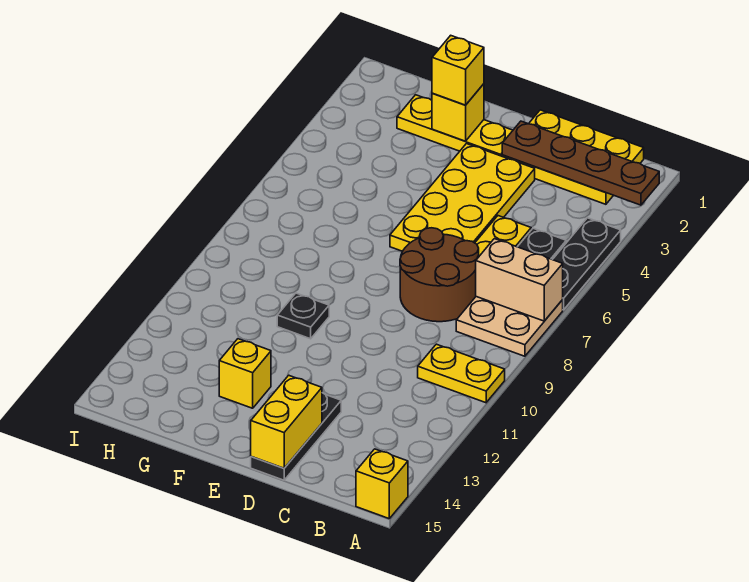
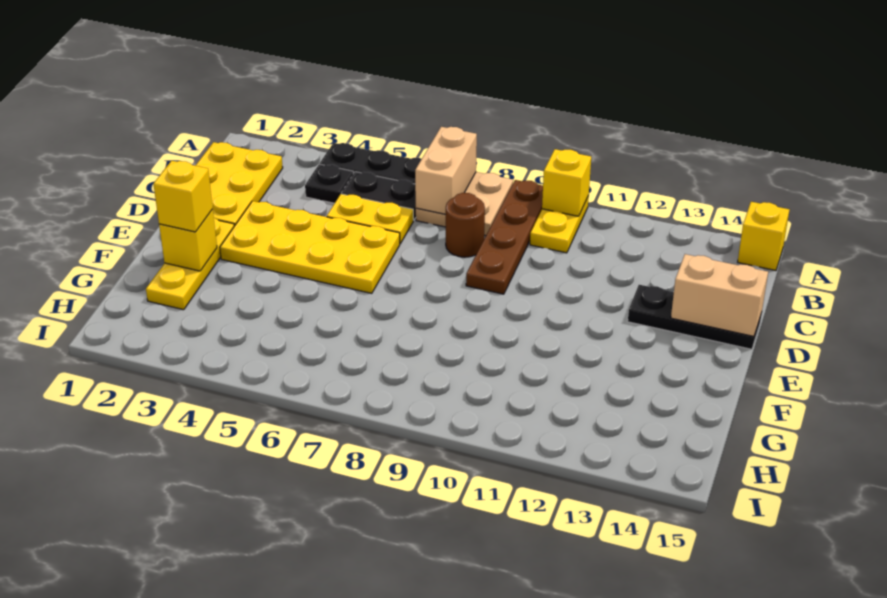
brown plate A2:D2 level 2 -> brown plate A9:D9 level 1
brown round brick C7:D8 level 1 -> brown round brick C8 level 1
yellow brick D14:D15 level 2 -> tan brick D14:D15 level 2
black plate F10 level 1 -> black plate B4 level 1
yellow brick F13 level 1 -> yellow brick A10 level 2

